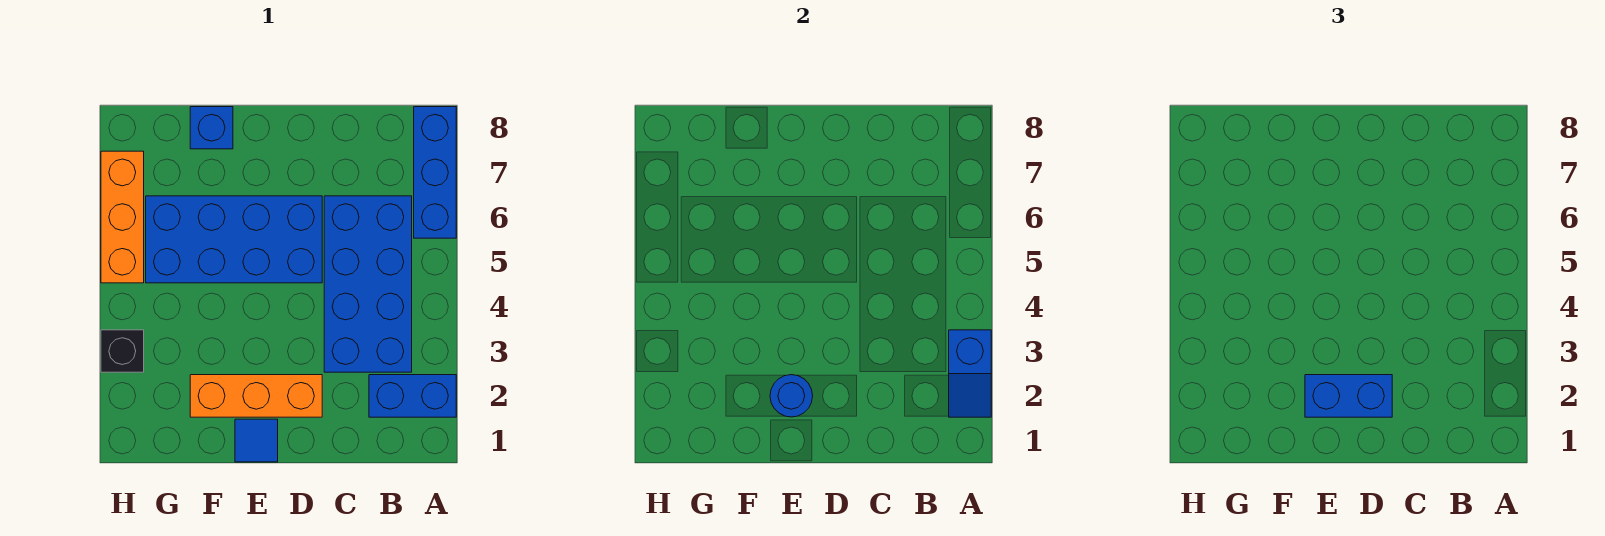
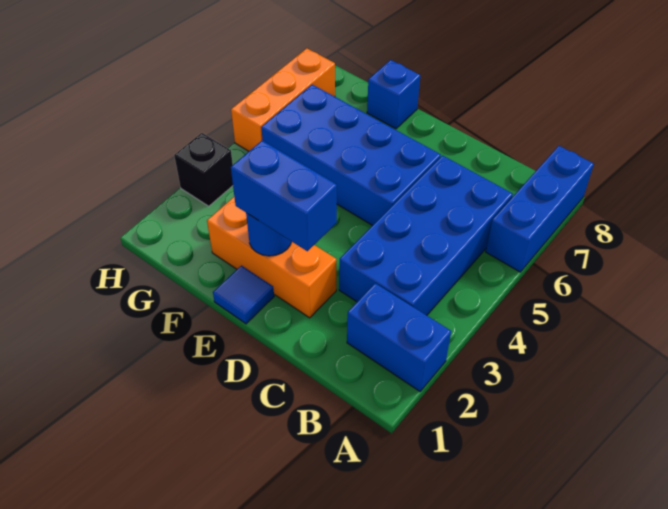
blue slope A2:A3 level 2 top 3 -> none

